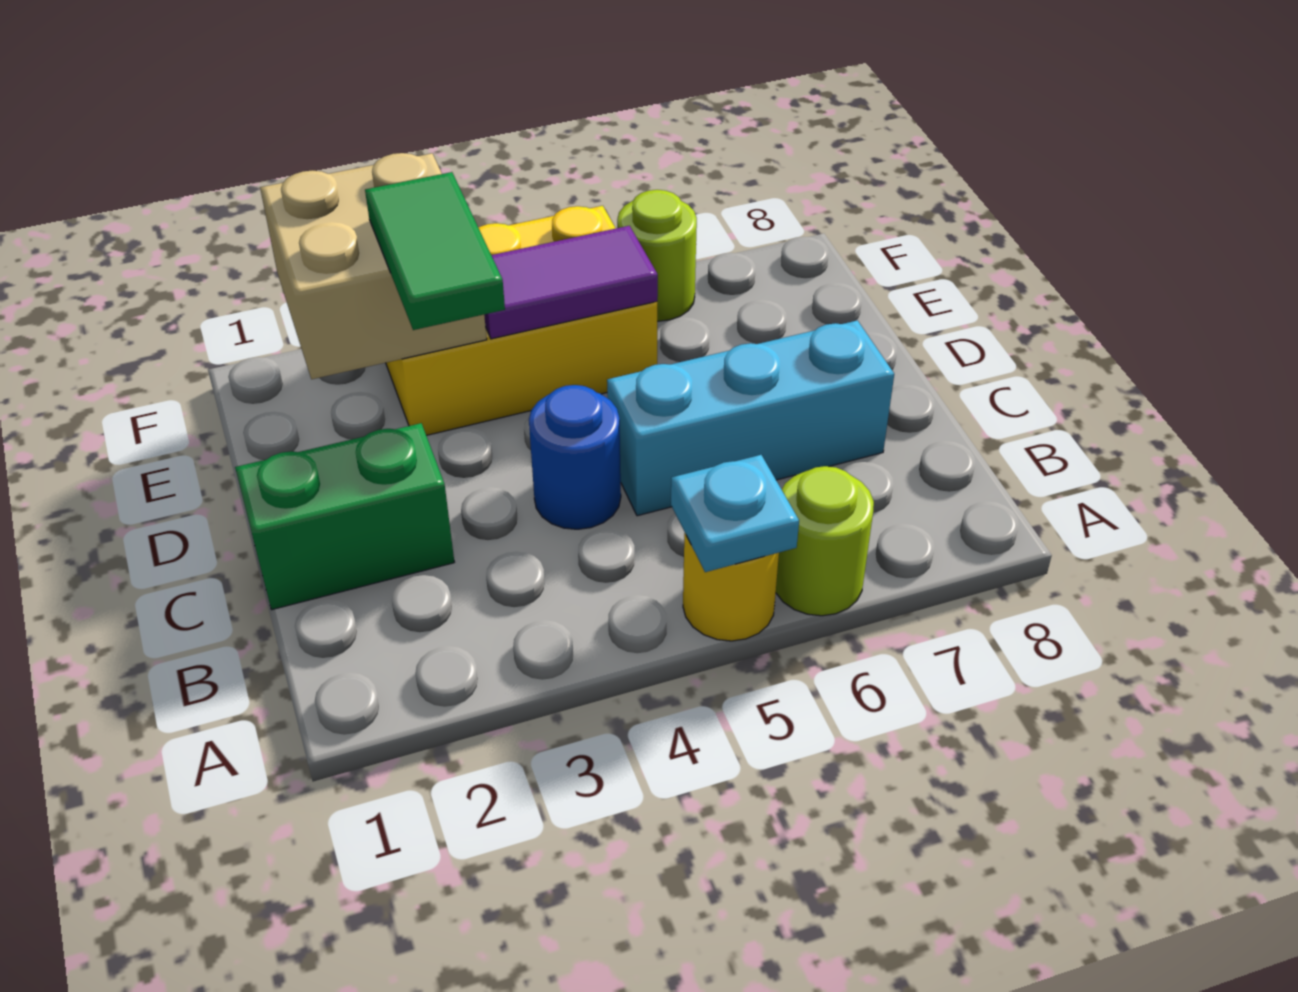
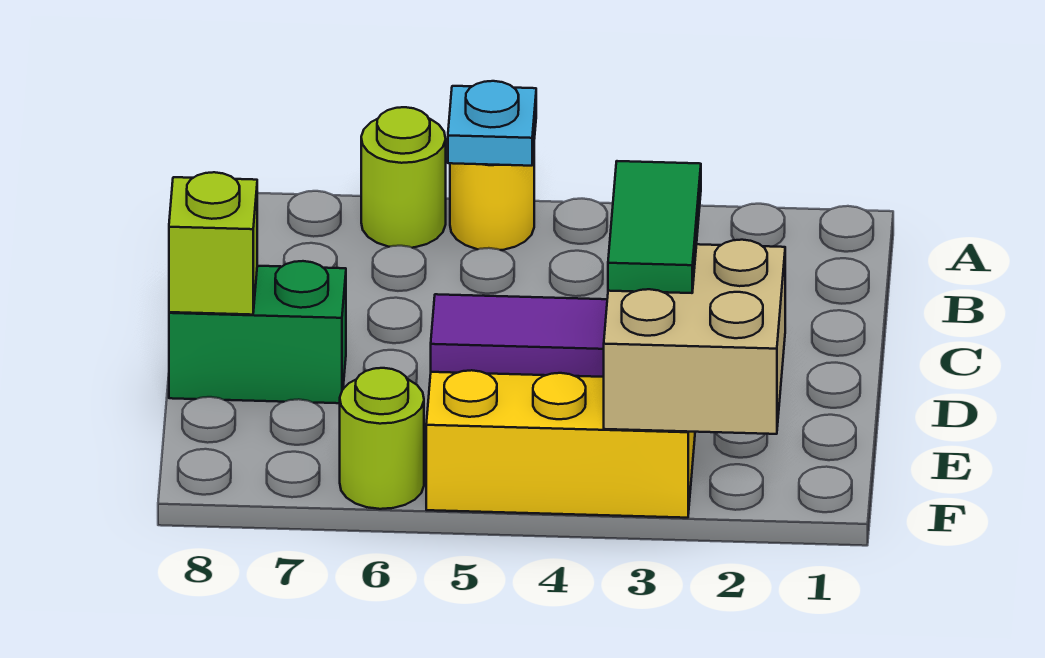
green brick C1:C2 level 1 -> green brick D7:D8 level 1
blue round brick C4 level 1 -> none
cyan brick C5:C7 level 1 -> none
none -> lime brick D8 level 2

